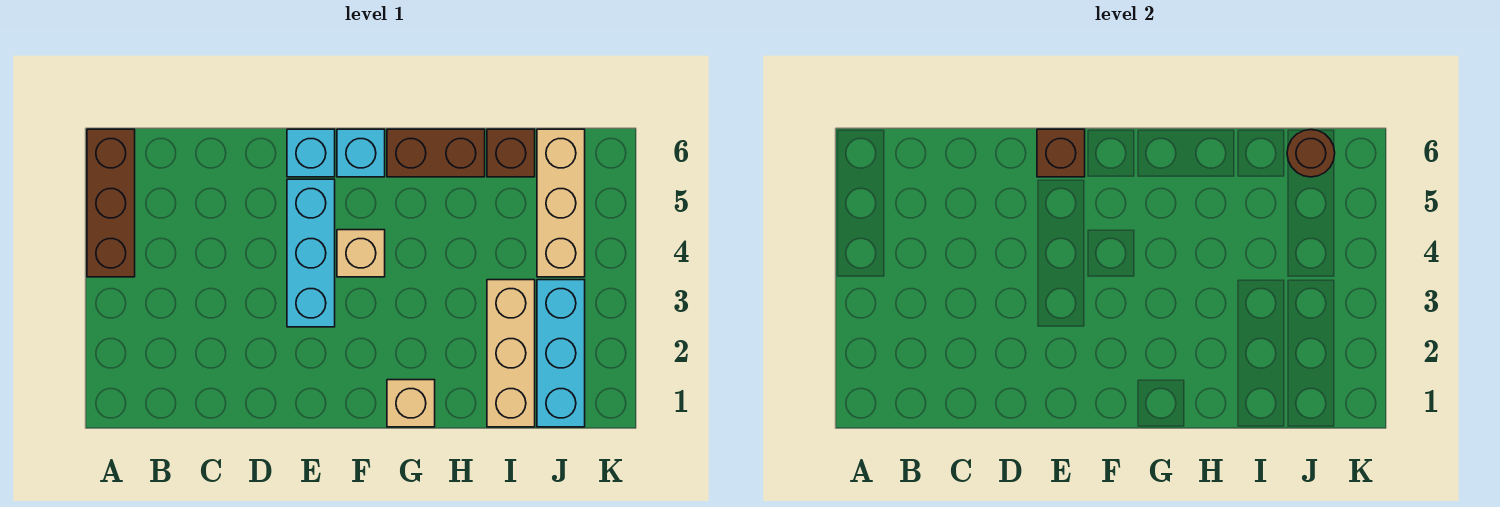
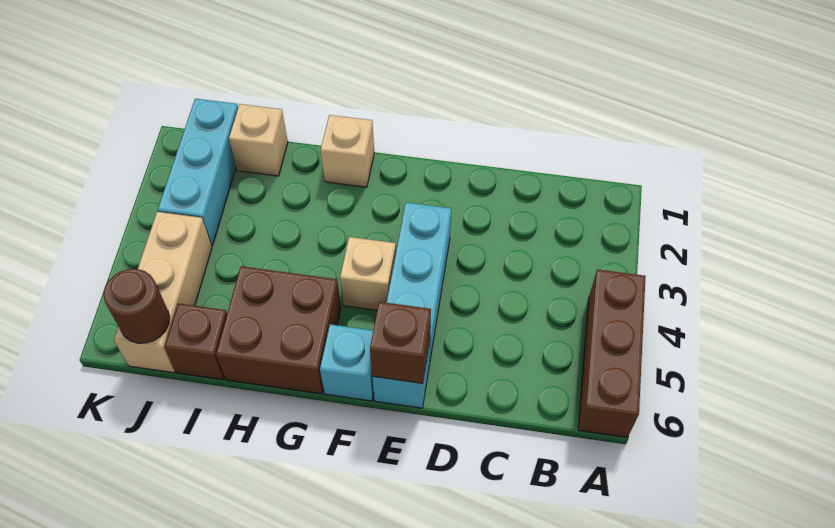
brown brick G6:H6 level 1 -> brown brick G5:H6 level 1
tan brick I1:I3 level 1 -> tan brick I1 level 1

